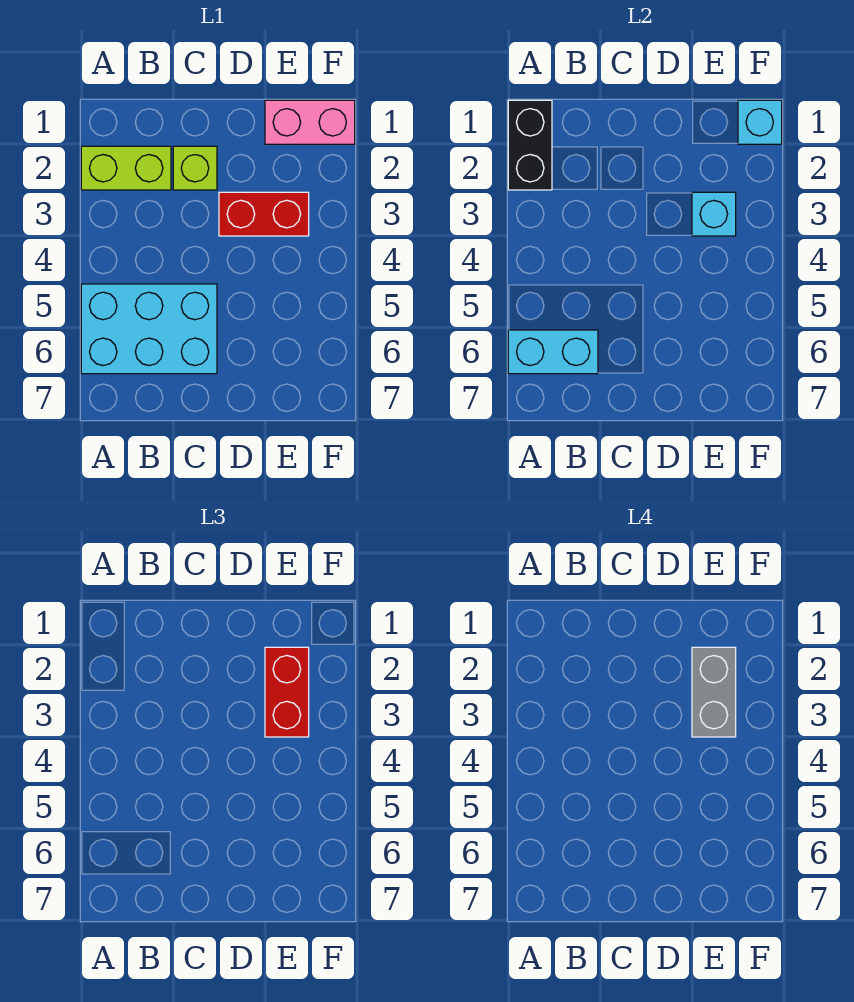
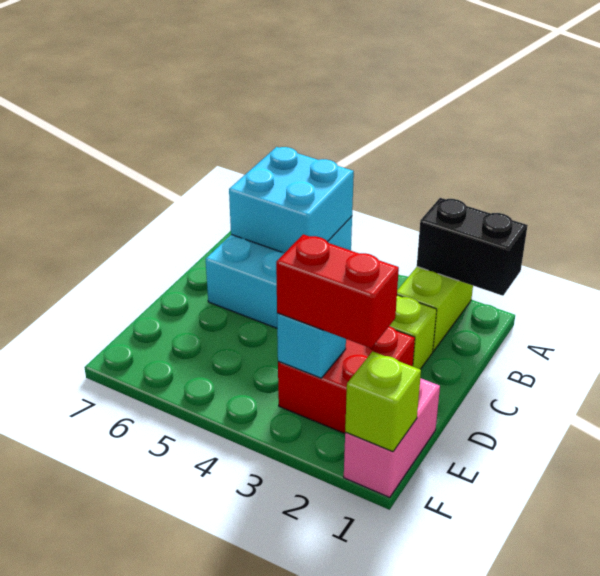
cyan brick A6:B6 level 2 -> cyan brick A5:B6 level 2
red brick D3:E3 level 1 -> red brick D2:E3 level 1
grey brick E2:E3 level 4 -> none
cyan brick F1 level 2 -> lime brick F1 level 2

